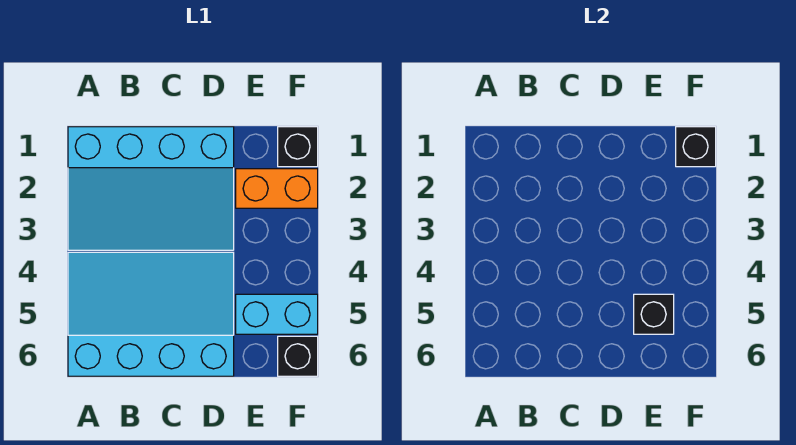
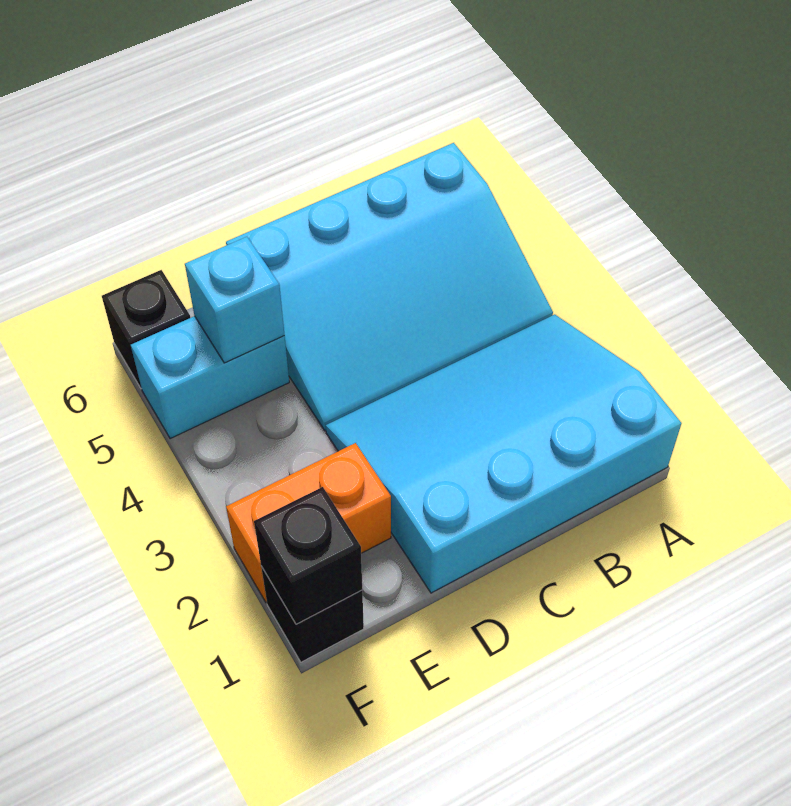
black brick E5 level 2 -> cyan brick E5 level 2

